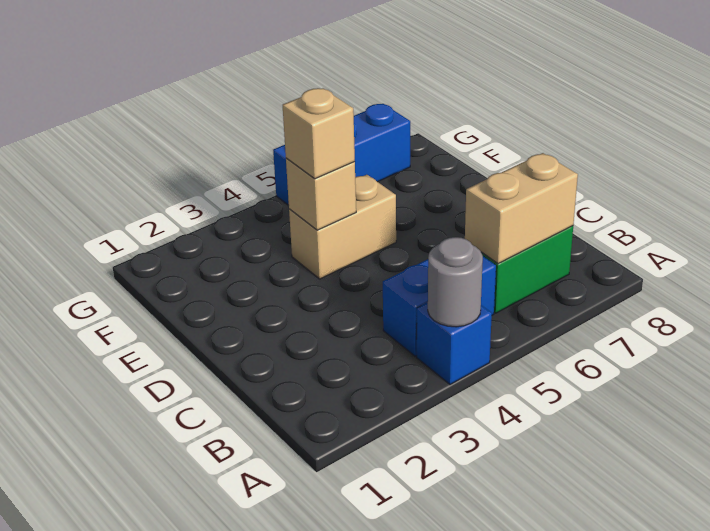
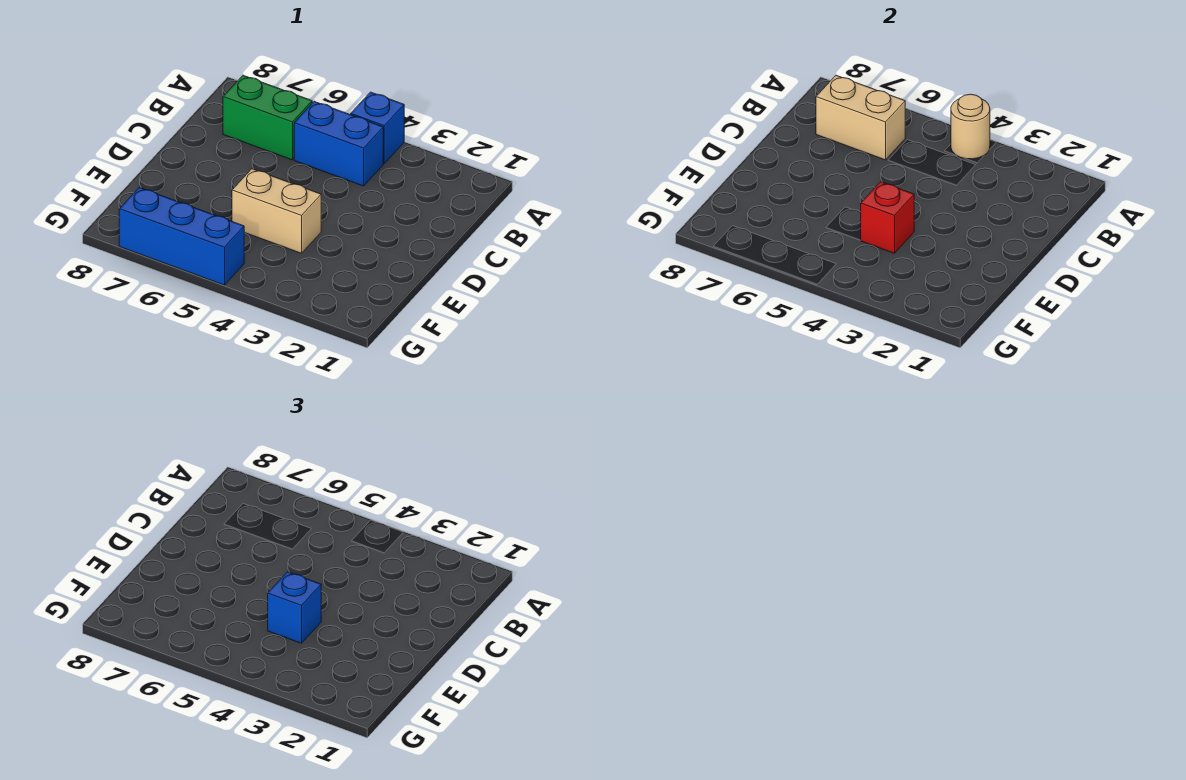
grey round brick A4 level 2 -> tan round brick A4 level 2
tan brick E4 level 2 -> red brick E4 level 2
tan brick E4 level 3 -> blue brick E4 level 3

